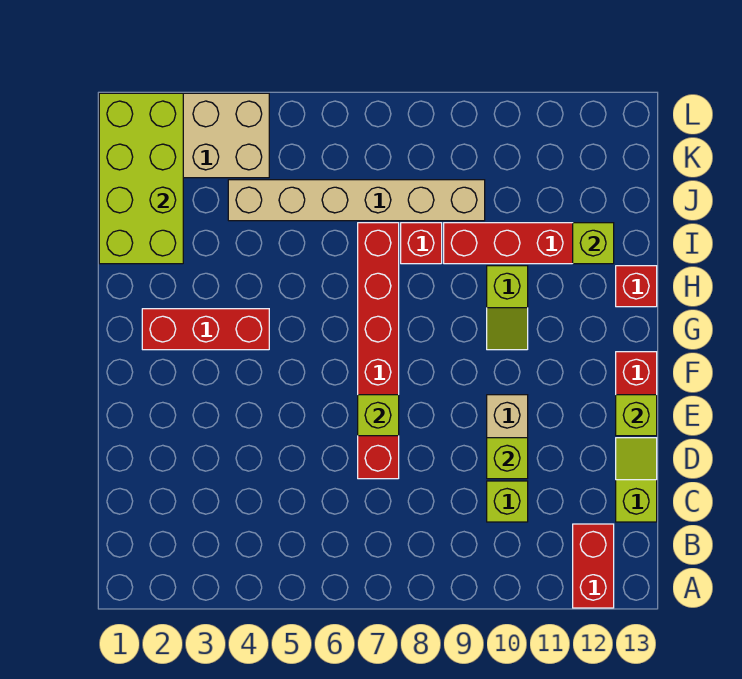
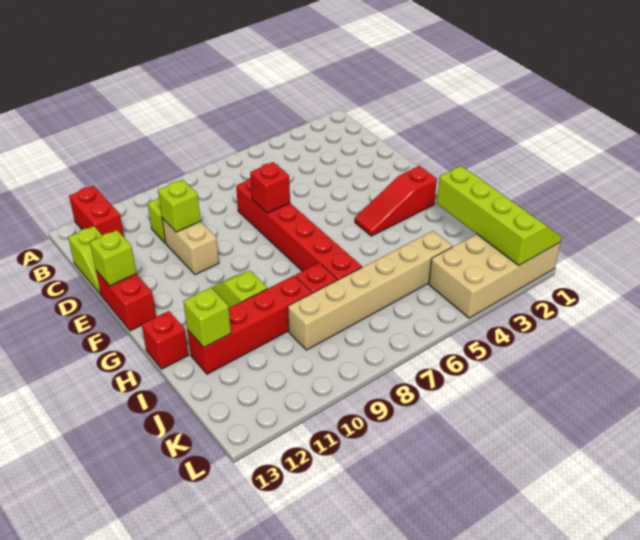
lime brick E7 level 2 -> red brick E7 level 2
red brick G2:G4 level 1 -> red slope G2:G4 level 1 top 2
lime brick I1:L2 level 2 -> lime slope I1:L2 level 2 top 2

